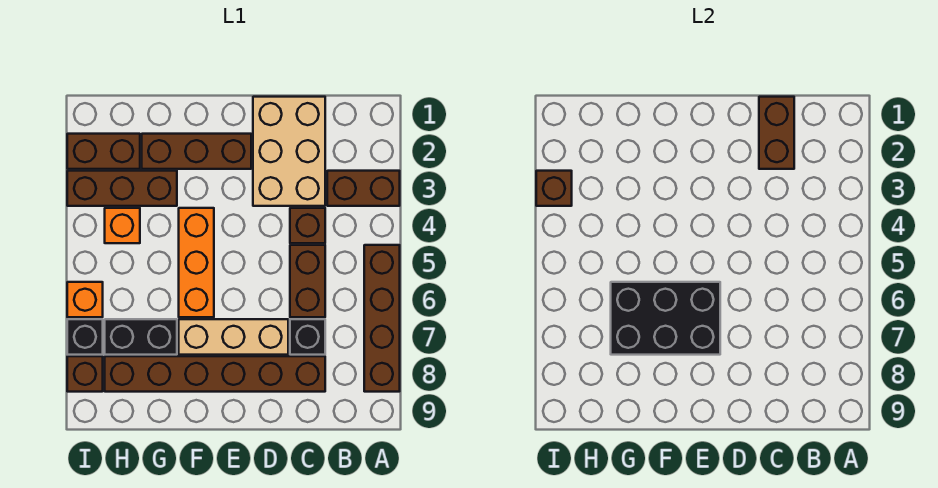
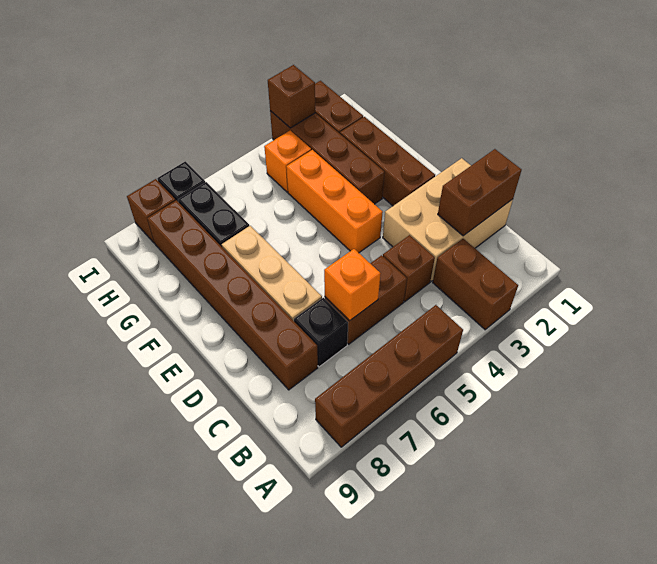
black brick E6:G7 level 2 -> none
orange brick F4:F6 level 1 -> orange brick E4:G4 level 1
brown brick G3:I3 level 1 -> brown brick F3:I3 level 1
orange brick I6 level 1 -> orange brick C6 level 2

